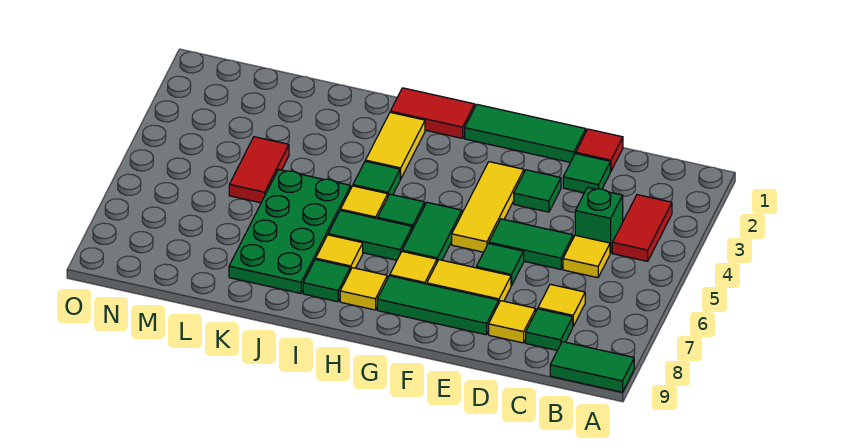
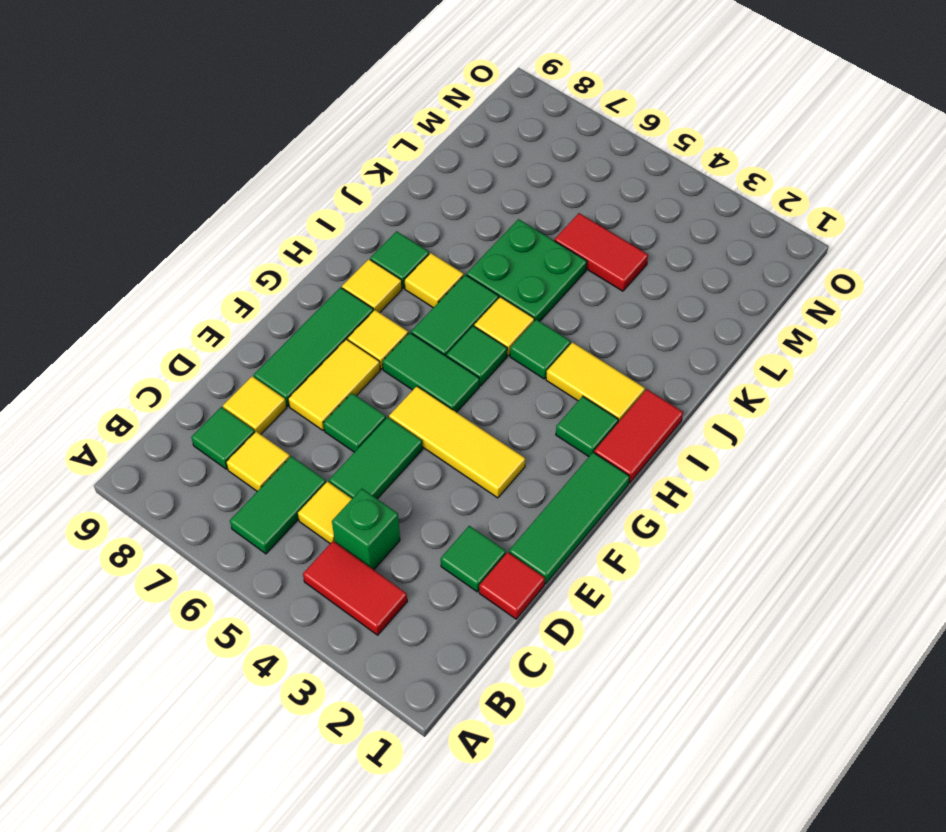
green tile A9:B9 level 1 -> green tile B6:C6 level 1
green tile E3 level 1 -> green tile H2 level 1
green plate J5:K8 level 1 -> green plate J5:K6 level 1

